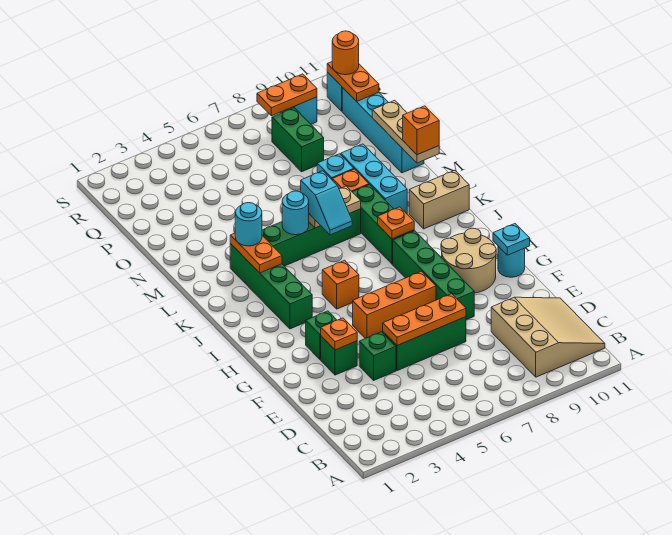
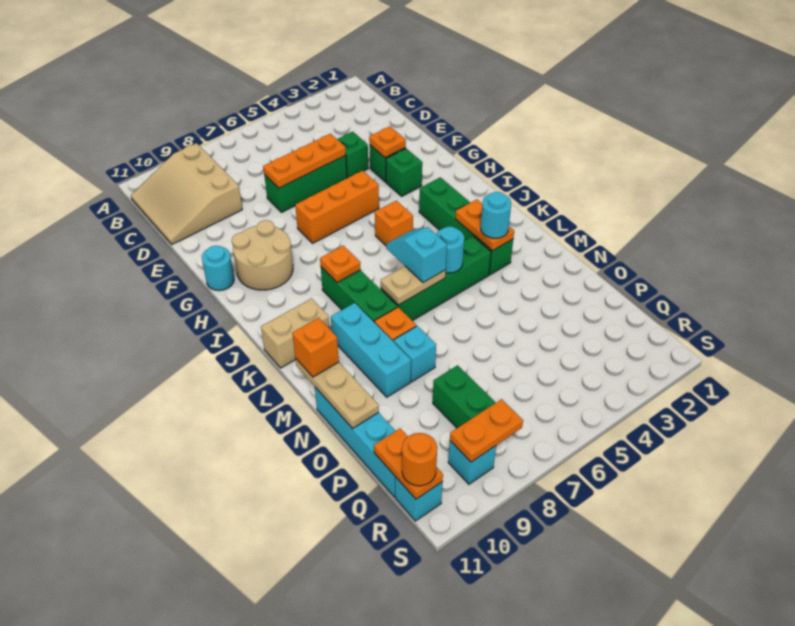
green brick F8:I8 level 1 -> none
cyan plate G11 level 2 -> none

